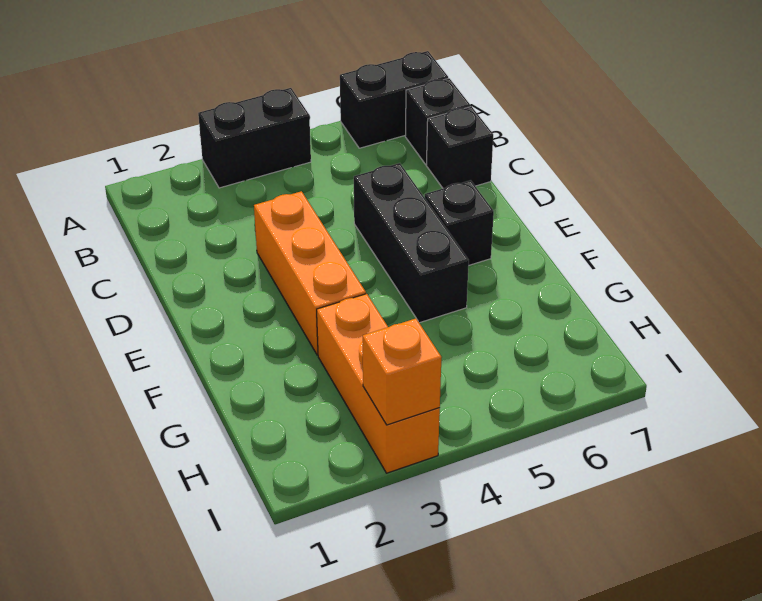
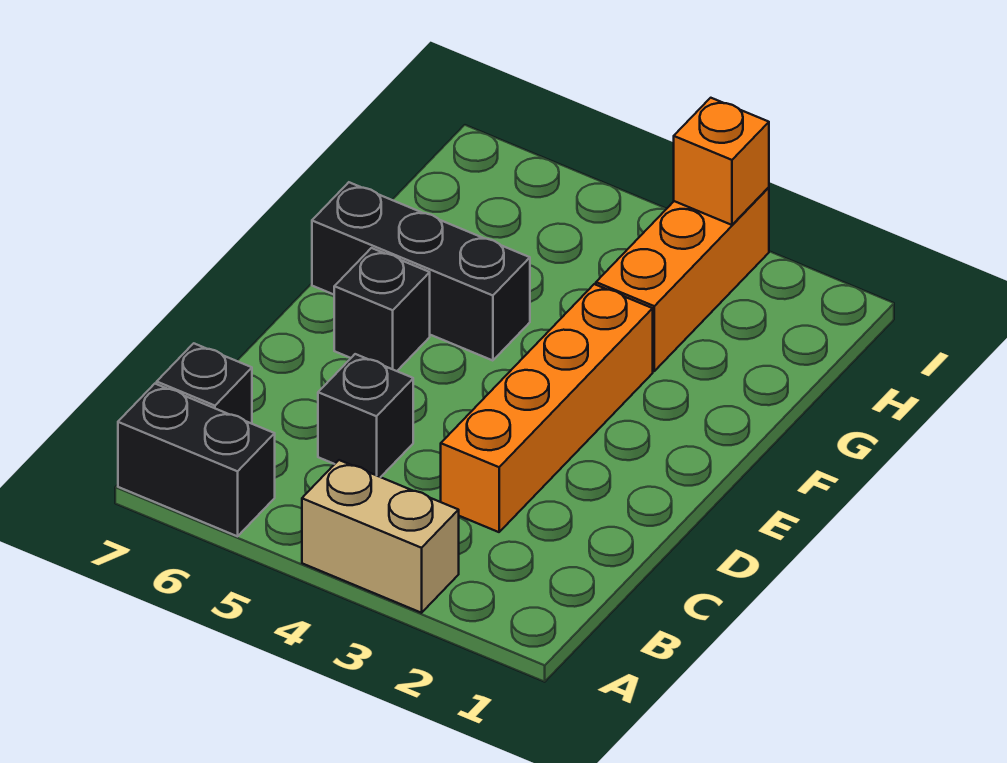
black brick A3:A4 level 1 -> tan brick A3:A4 level 1
black brick C7 level 1 -> black brick C5 level 1
orange brick D3:F3 level 1 -> orange brick C3:F3 level 1
black brick D5:F5 level 1 -> black brick F5:F7 level 1

